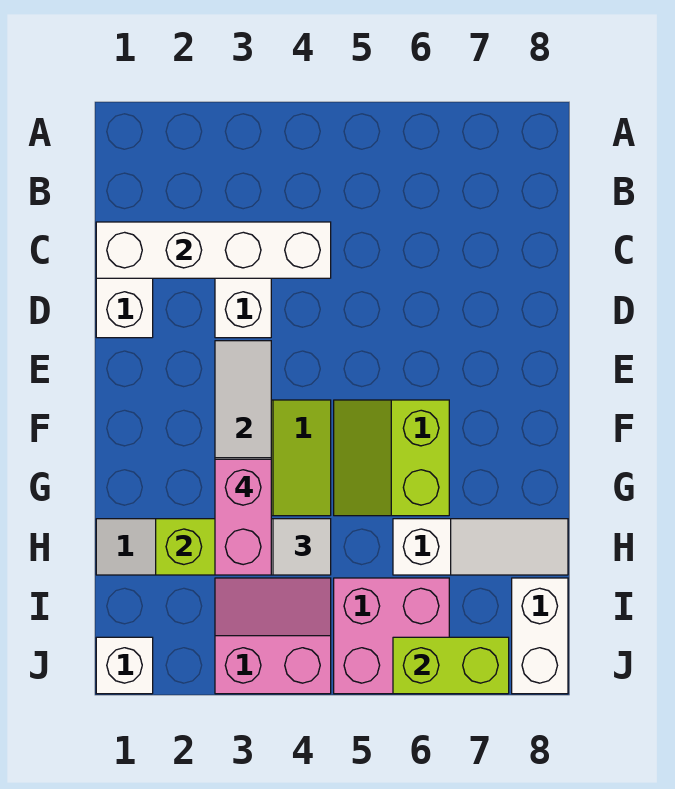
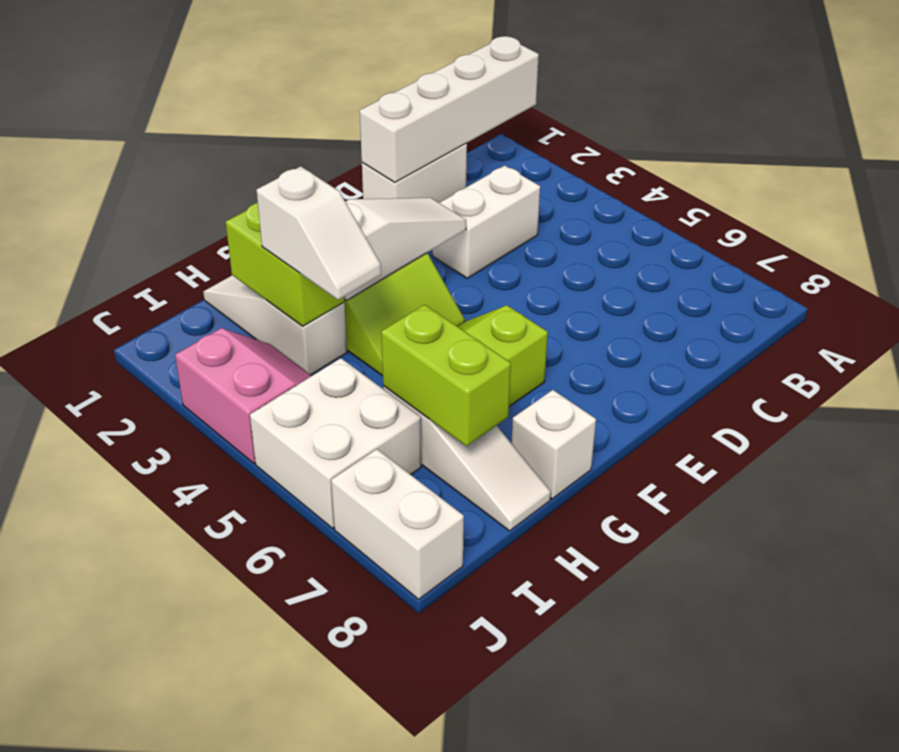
white brick C1:C4 level 2 -> white brick A1:D1 level 2
pink brick G3:H3 level 4 -> none
pink brick I5:J6 level 1 -> white brick I5:J6 level 1
white brick I8:J8 level 1 -> white brick J7:J8 level 1
white brick J1 level 1 -> white brick G8 level 1
lime brick J6:J7 level 2 -> lime brick H6:H7 level 2

